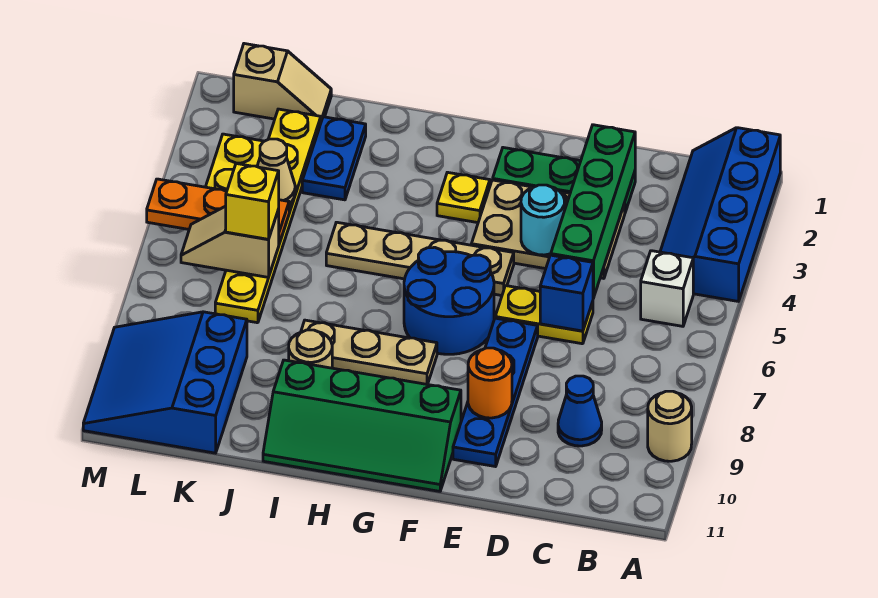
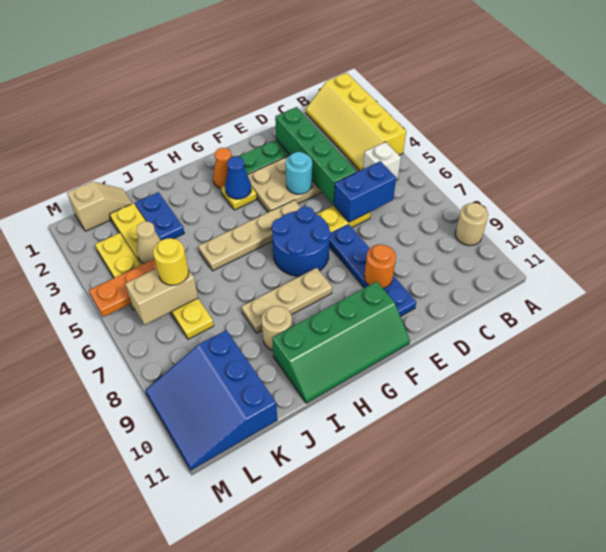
blue slope A1:B4 level 1 top A -> yellow slope A1:B4 level 1 top A
blue cone C9 level 1 -> blue cone G3 level 2
blue brick D6 level 2 -> blue brick C6:D6 level 2
none -> orange cone G2 level 1
tan slope K6:L6 level 2 top K -> tan brick K6:L6 level 2
yellow brick K6 level 3 -> yellow round brick K6 level 3

